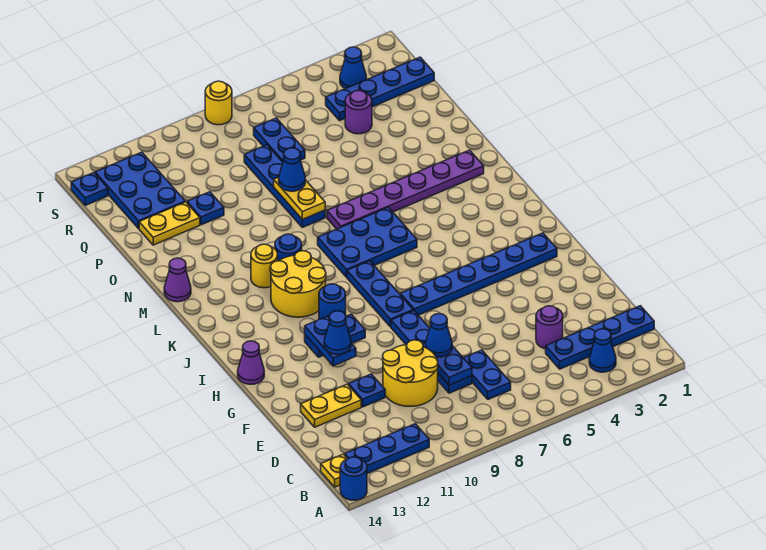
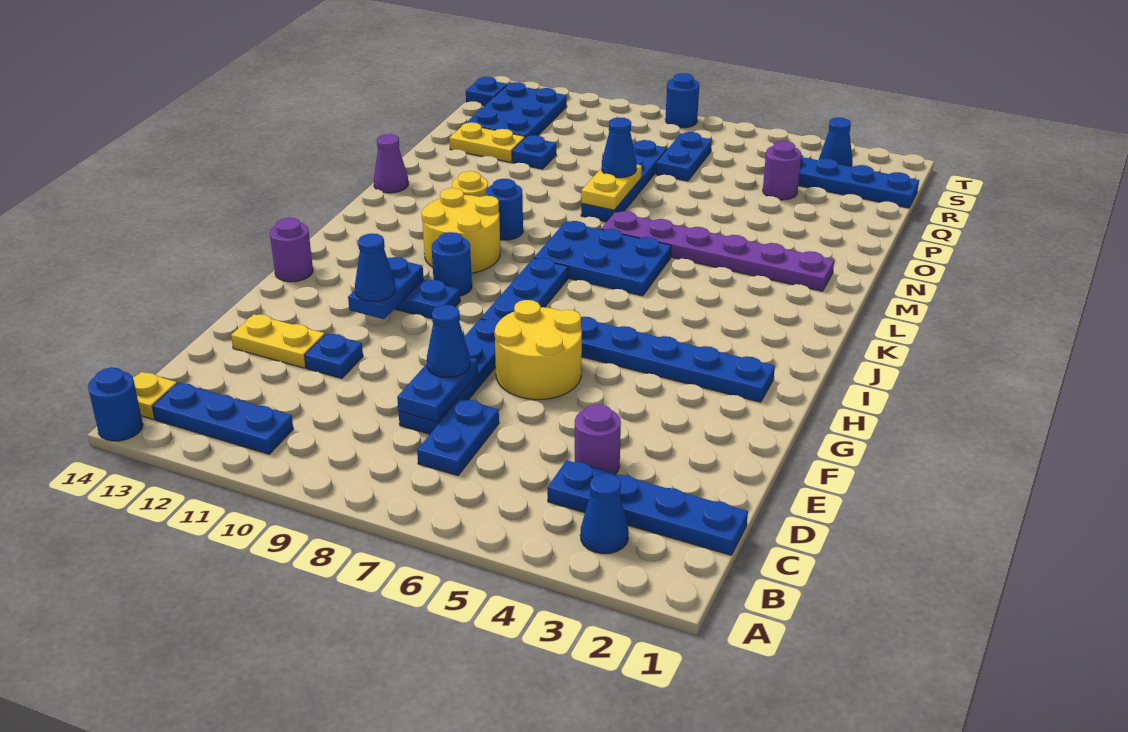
yellow round brick D9:E10 level 1 -> yellow round brick F6:G7 level 1
purple cone H14 level 1 -> purple round brick H14 level 1
yellow round brick T8 level 1 -> blue round brick T8 level 1

